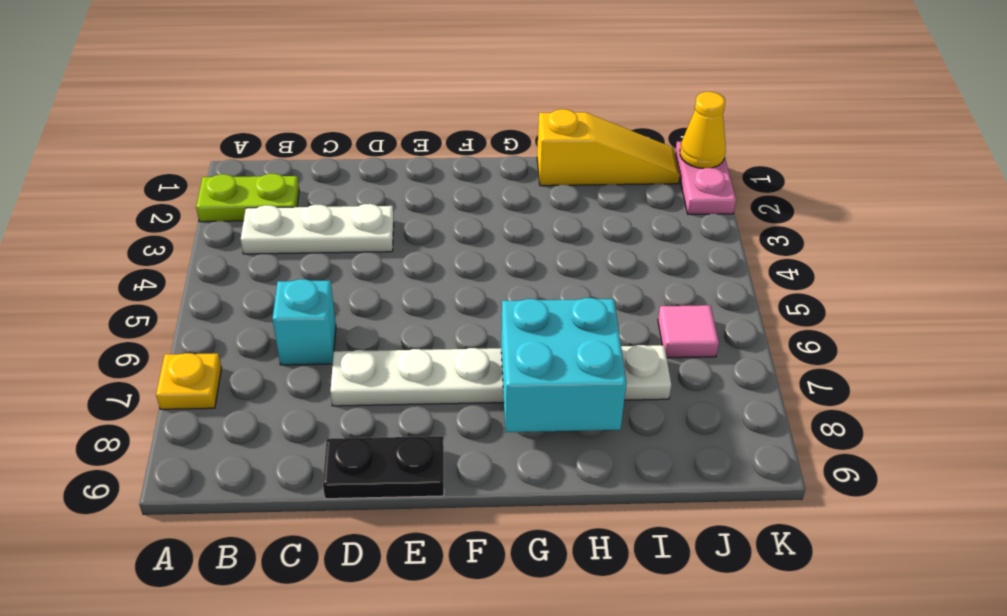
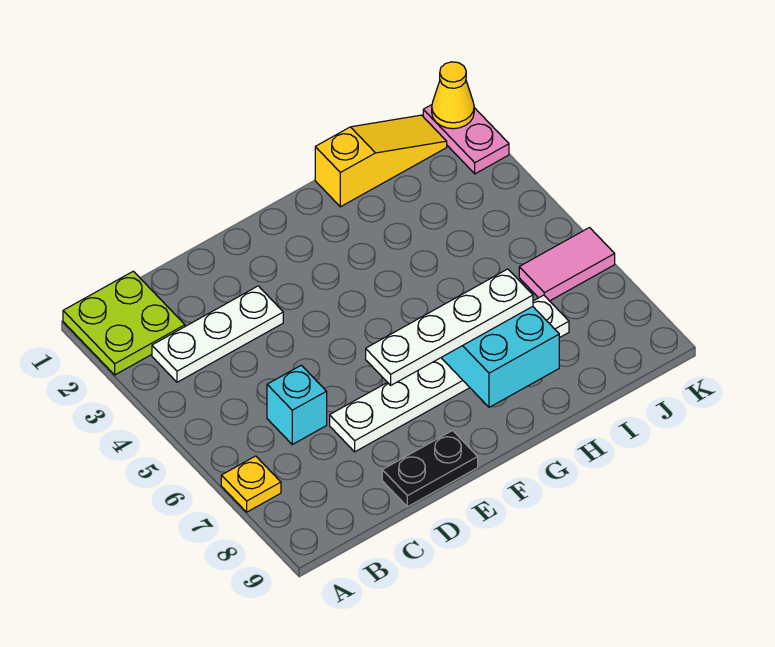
lime plate A2:B2 level 1 -> lime plate A1:B2 level 1
none -> white plate E7:H7 level 3
pink tile J6 level 1 -> pink tile J6:K6 level 1

